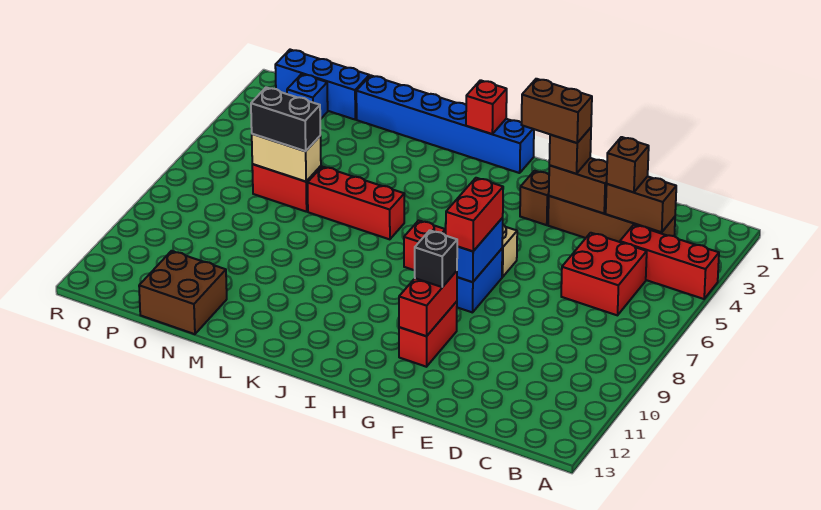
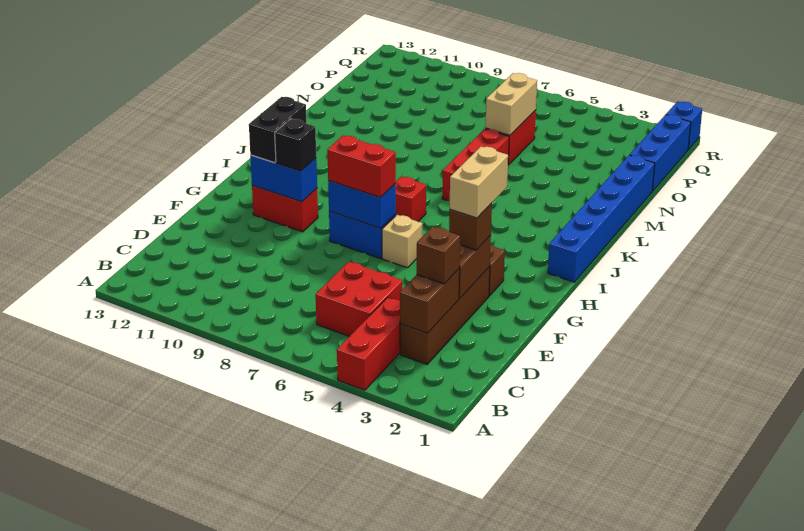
brown brick F3:G3 level 4 -> tan brick F3:G3 level 4
red brick G10:G11 level 2 -> blue brick G10:G11 level 2
red brick J1 level 2 -> none
black brick N6:O6 level 3 -> black brick G11:H11 level 3
brown brick N12:O13 level 1 -> none
blue brick P2 level 1 -> blue brick R1 level 1

